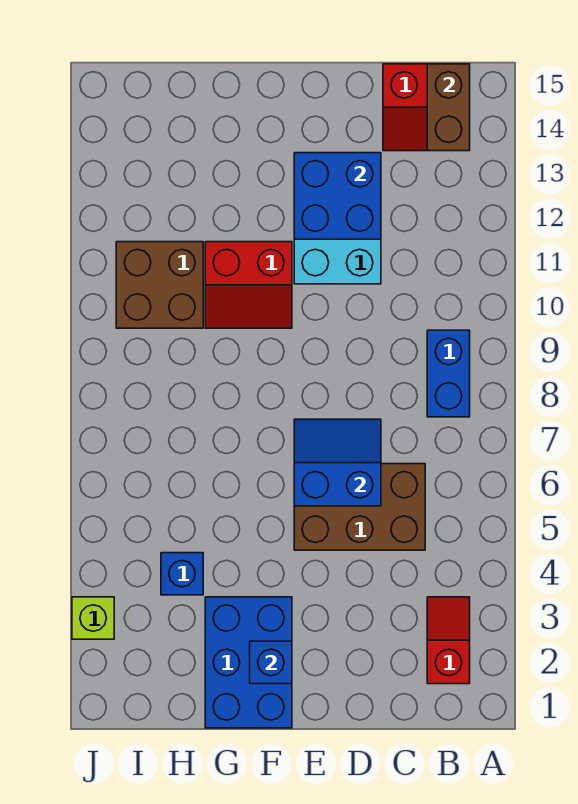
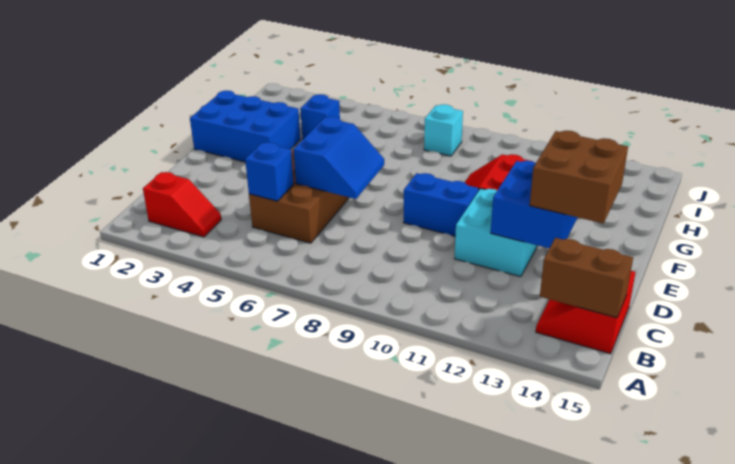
blue brick B8:B9 level 1 -> blue brick E9:E10 level 1
blue brick F2 level 2 -> blue brick C5 level 2
brown brick H10:I11 level 1 -> brown brick D13:E14 level 3
none -> cyan brick I8 level 1
lime brick J3 level 1 -> none

